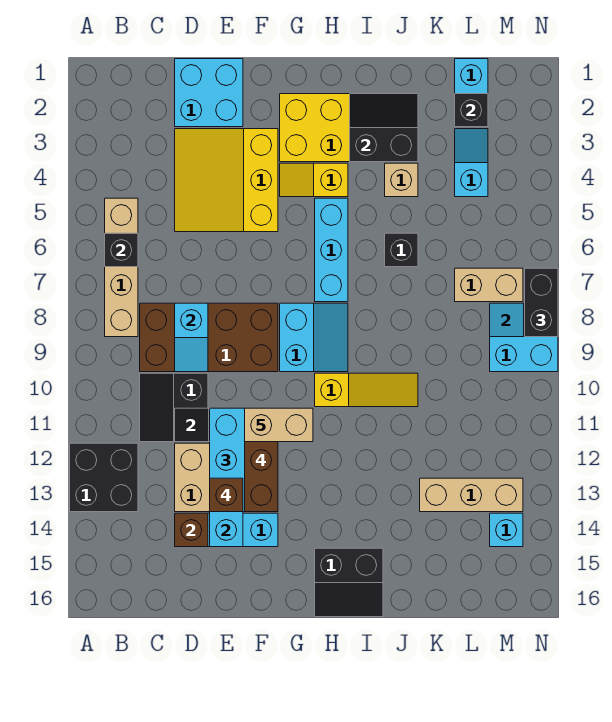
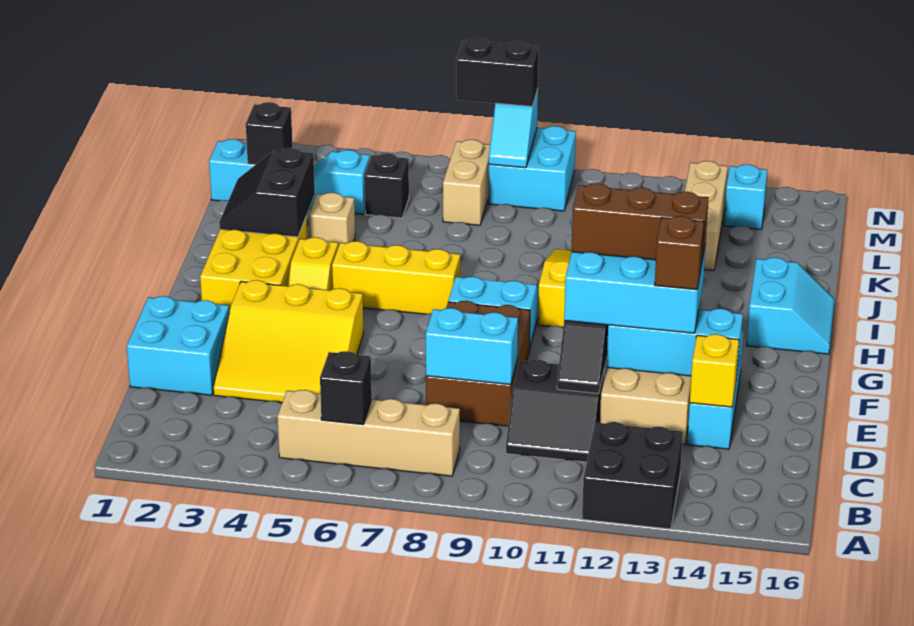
brown brick C8:F9 level 1 -> brown brick D8:F9 level 1
cyan slope D8:D9 level 2 top 8 -> cyan brick D8:D9 level 2
brown brick D14 level 2 -> yellow brick D14 level 2
tan brick F11:G11 level 5 -> none
cyan brick H5:H7 level 1 -> yellow brick H5:H7 level 1
black slope H15:I16 level 1 top 15 -> cyan slope H15:I16 level 1 top 15
black brick J6 level 1 -> black brick L5 level 1

